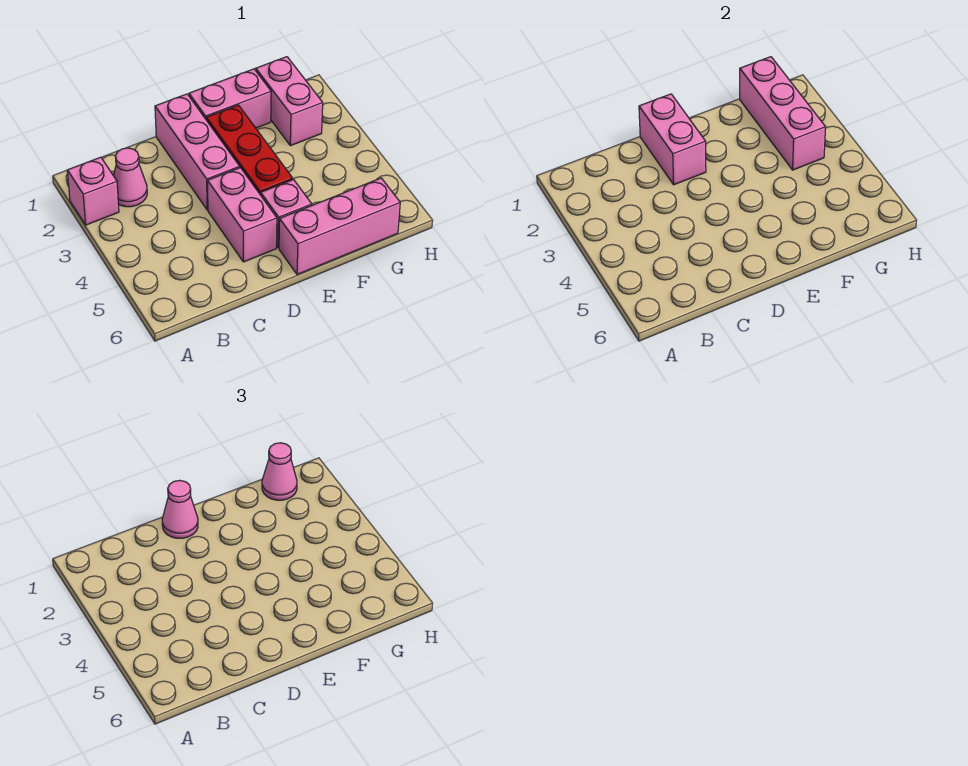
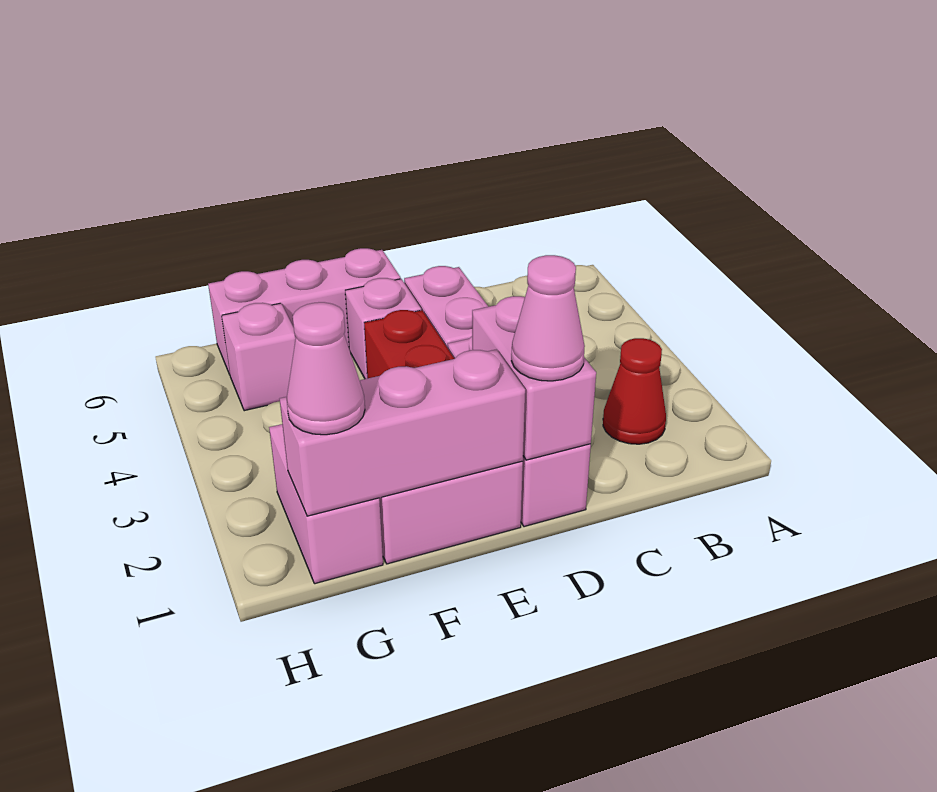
pink brick A2 level 1 -> pink brick G5 level 1
pink cone B2 level 1 -> red cone B2 level 1
pink brick G1:G3 level 2 -> pink brick E1:G1 level 2

